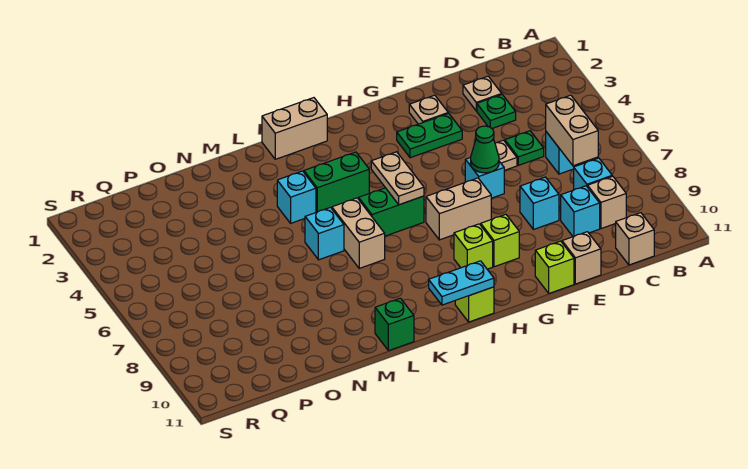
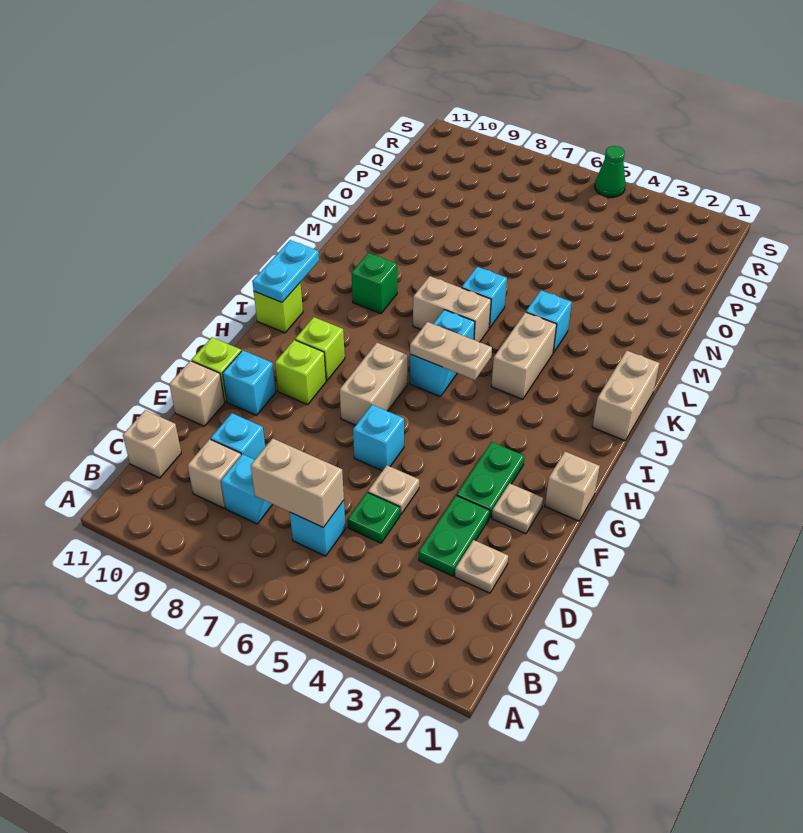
green plate D3 level 1 -> green plate D3:E3 level 1
cyan brick E8 level 1 -> cyan brick F10 level 1
green cone F6 level 2 -> green cone S5 level 1
none -> tan brick G1 level 1
green brick I6:J6 level 1 -> cyan brick I6:J6 level 1
green brick J4:K4 level 1 -> tan brick J4:K4 level 1
green brick L11 level 1 -> green brick K9 level 1

